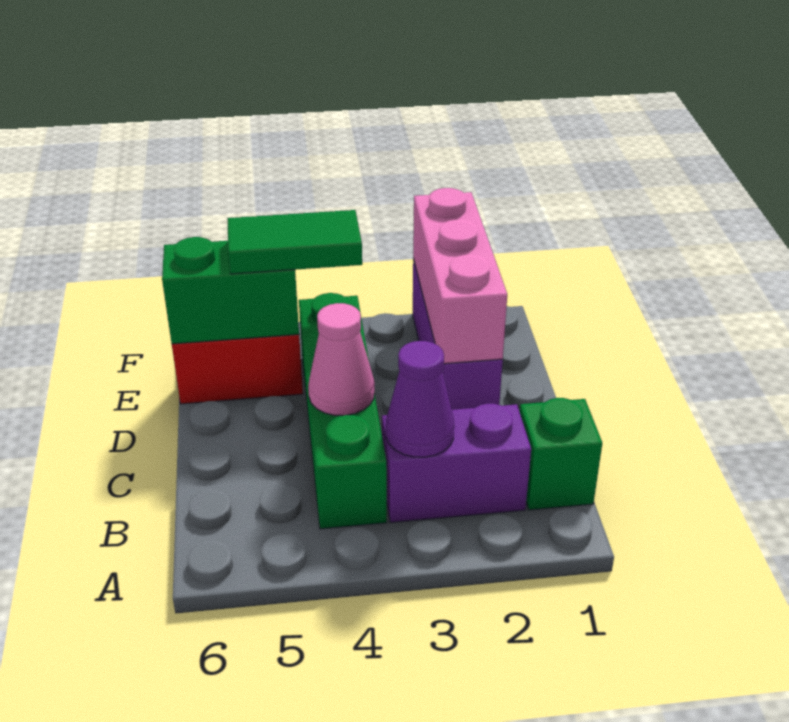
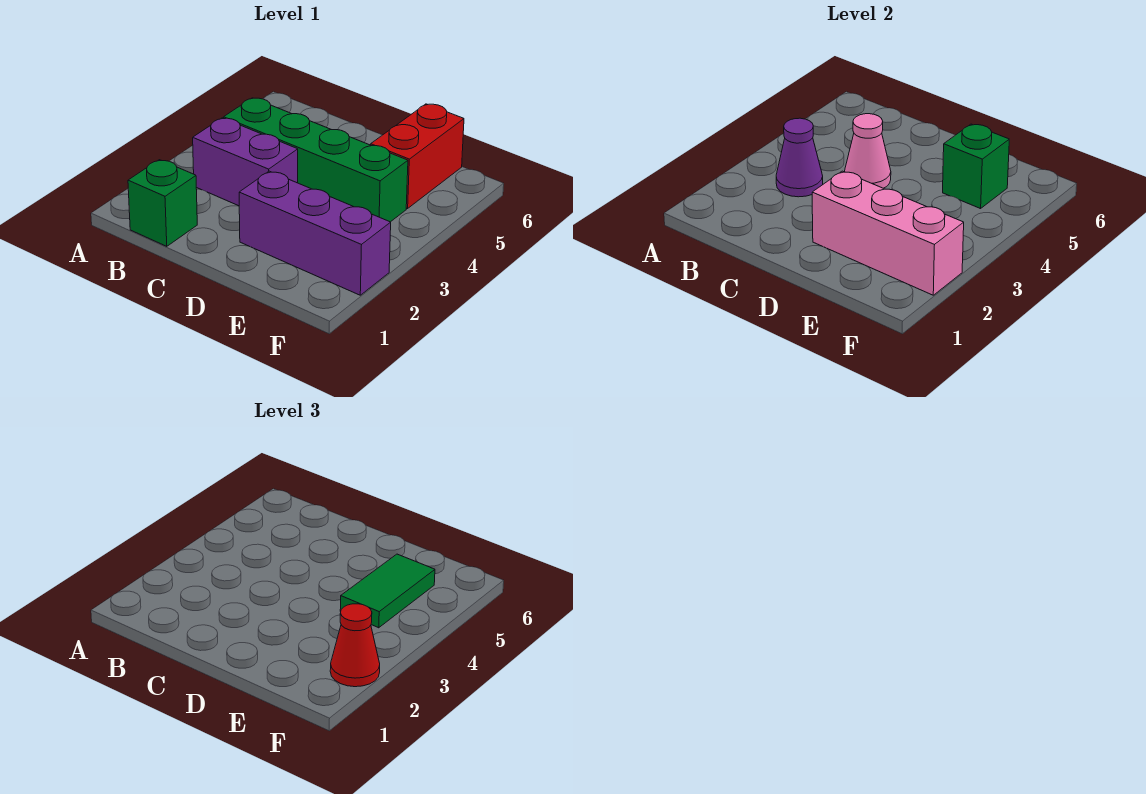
purple brick B2:B3 level 1 -> purple brick B3:C3 level 1
green brick E5:E6 level 2 -> green brick E5 level 2
none -> red cone F2 level 3

